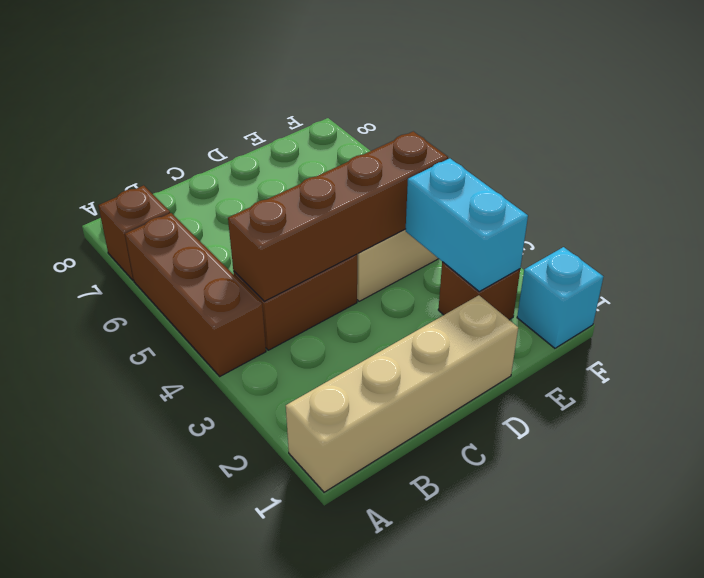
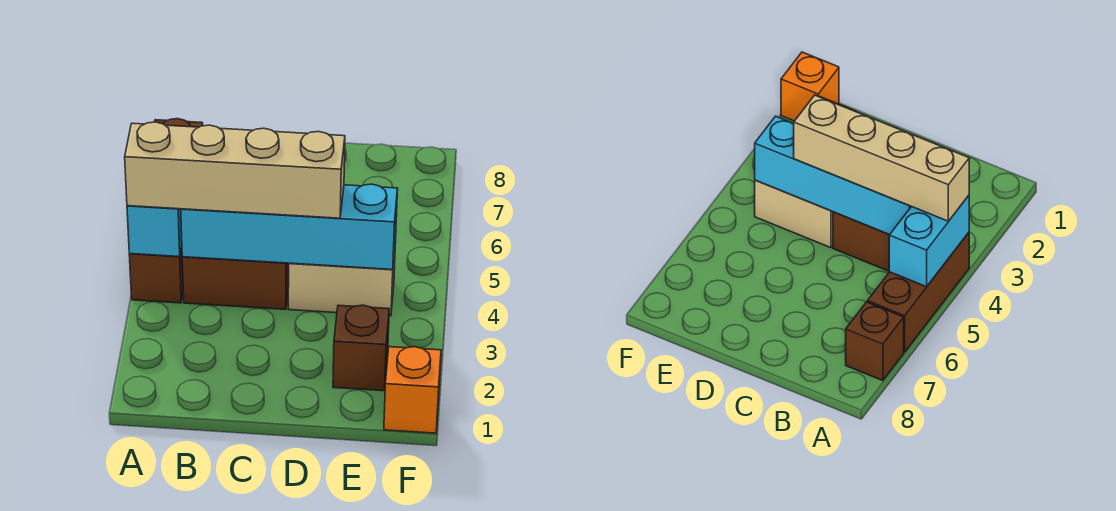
tan brick A1:D1 level 1 -> tan brick A4:D4 level 3
brown brick B4:E4 level 2 -> cyan brick B4:E4 level 2
cyan brick E2:E3 level 2 -> cyan brick A4:A5 level 2
cyan brick F1 level 1 -> orange brick F1 level 1

